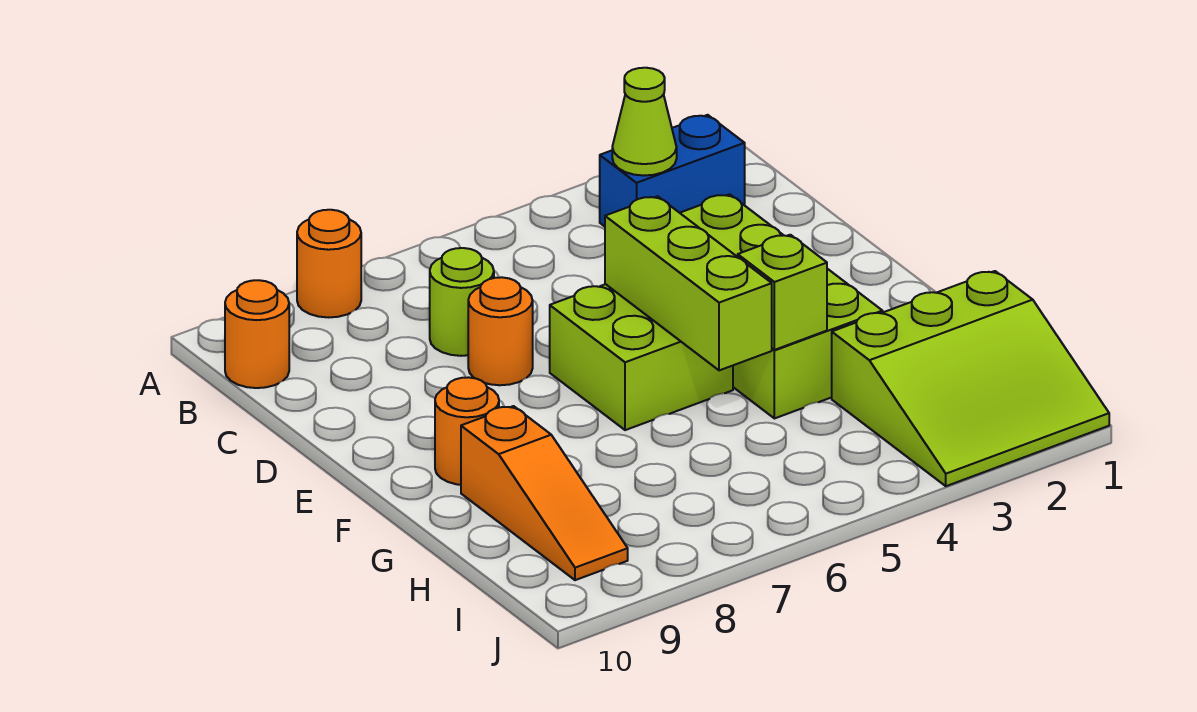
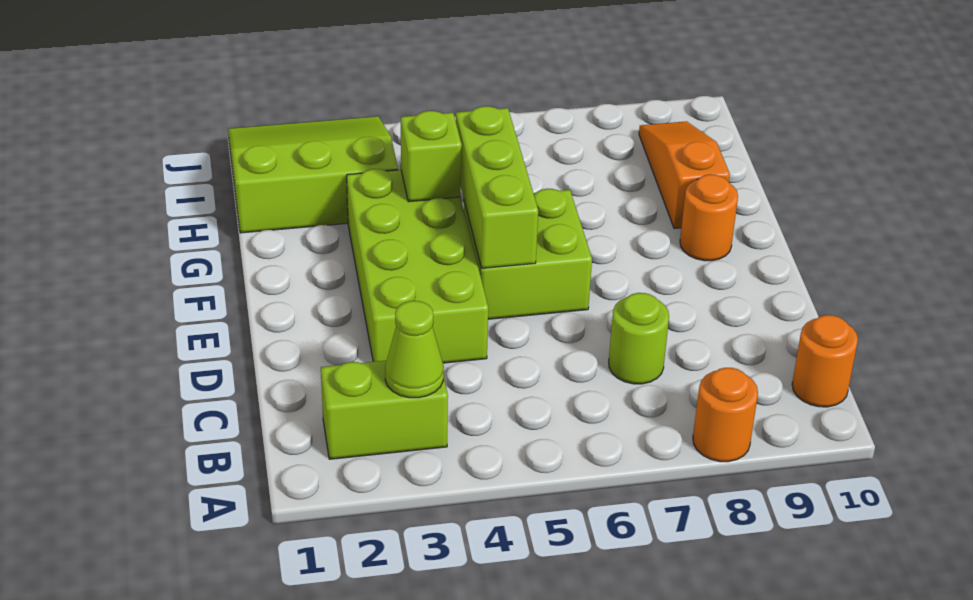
blue brick B2:B3 level 1 -> lime brick B2:B3 level 1
orange round brick D7 level 1 -> none

